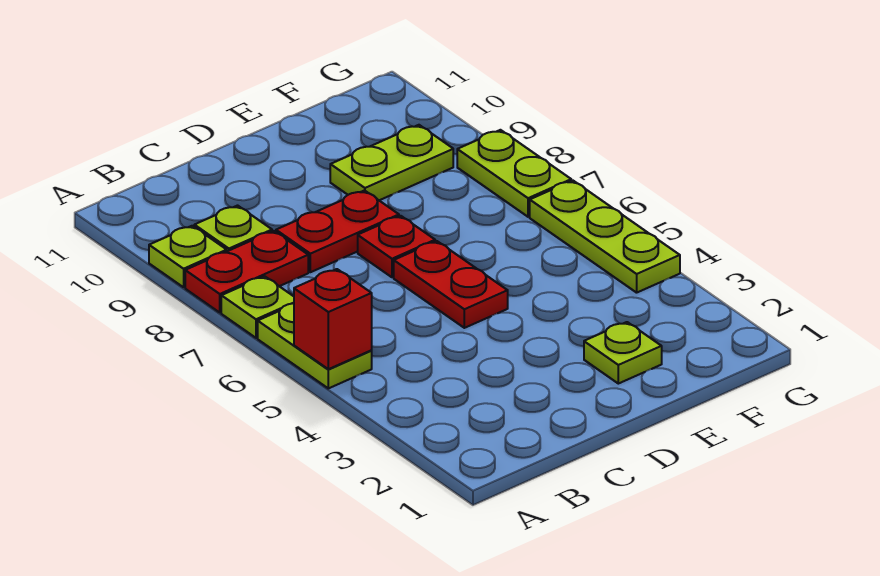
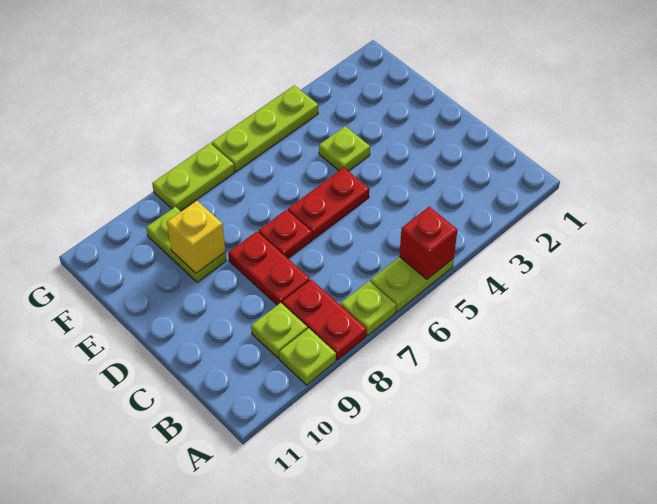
lime plate E2 level 1 -> lime plate E4 level 1
none -> yellow brick E9 level 2

